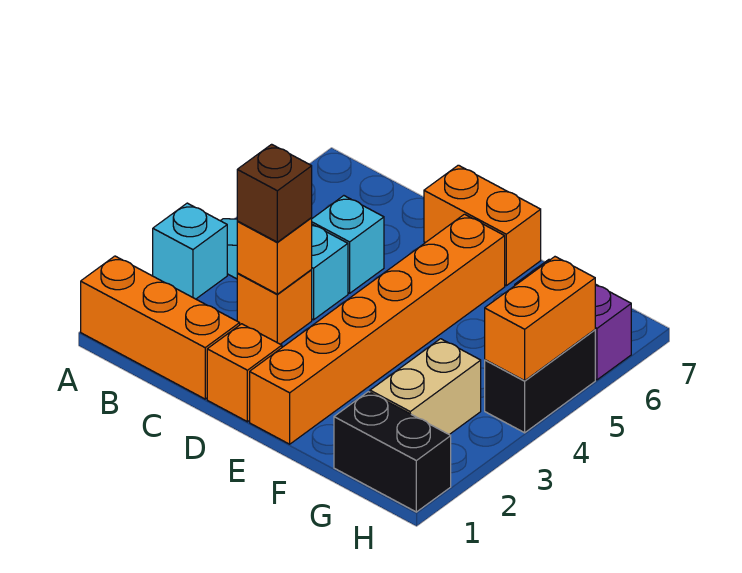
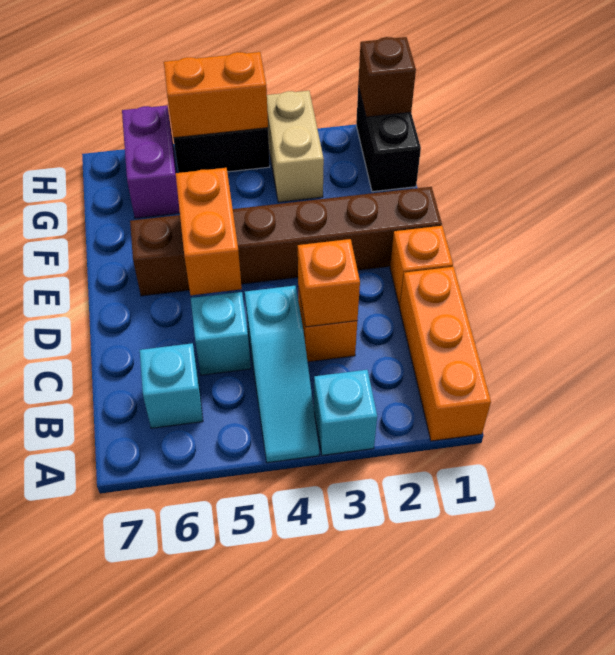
none -> cyan brick B6 level 1
brown brick C3 level 3 -> brown brick H1 level 2
orange brick D7:E7 level 1 -> orange brick D5:E5 level 2
orange brick E1:E6 level 1 -> brown brick E1:E6 level 1
tan brick G2:G3 level 1 -> tan brick G3:H3 level 1

